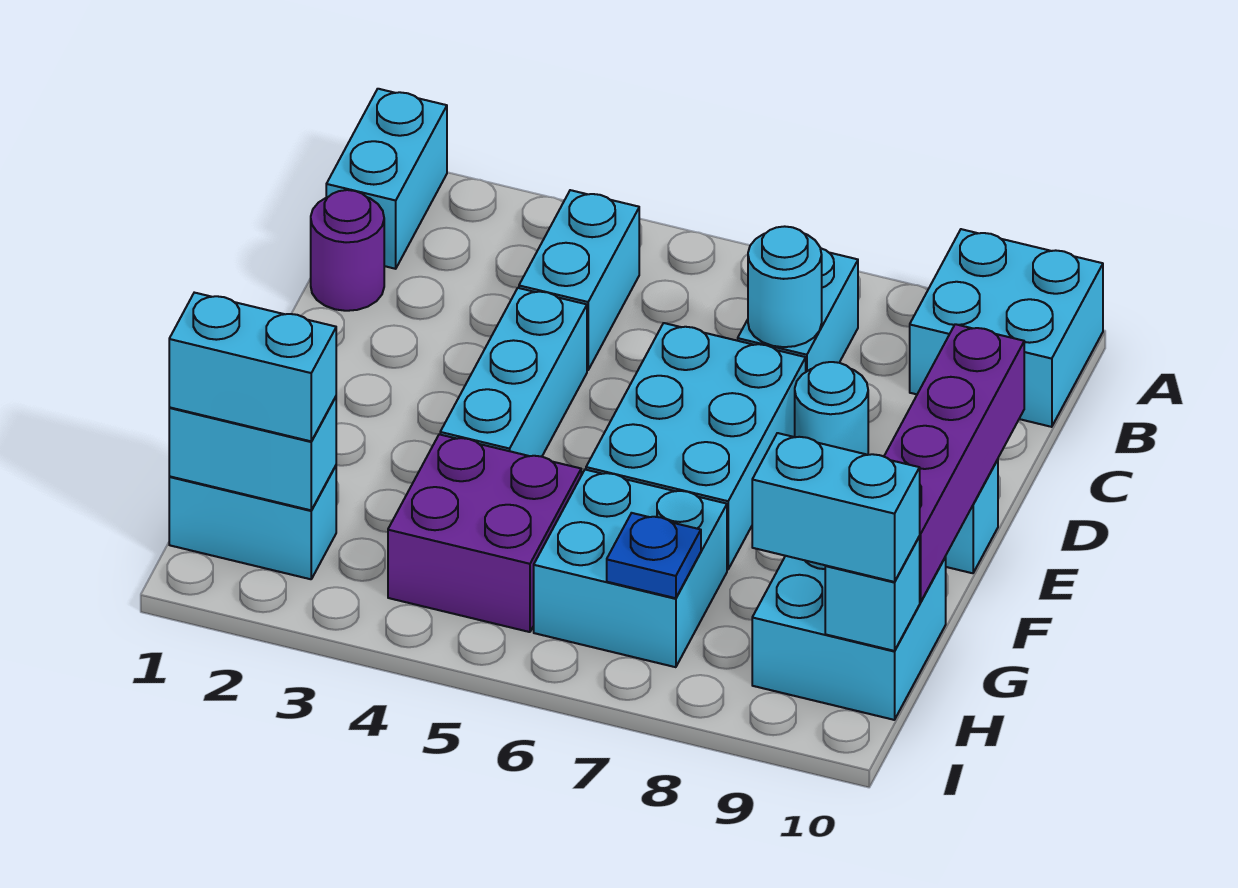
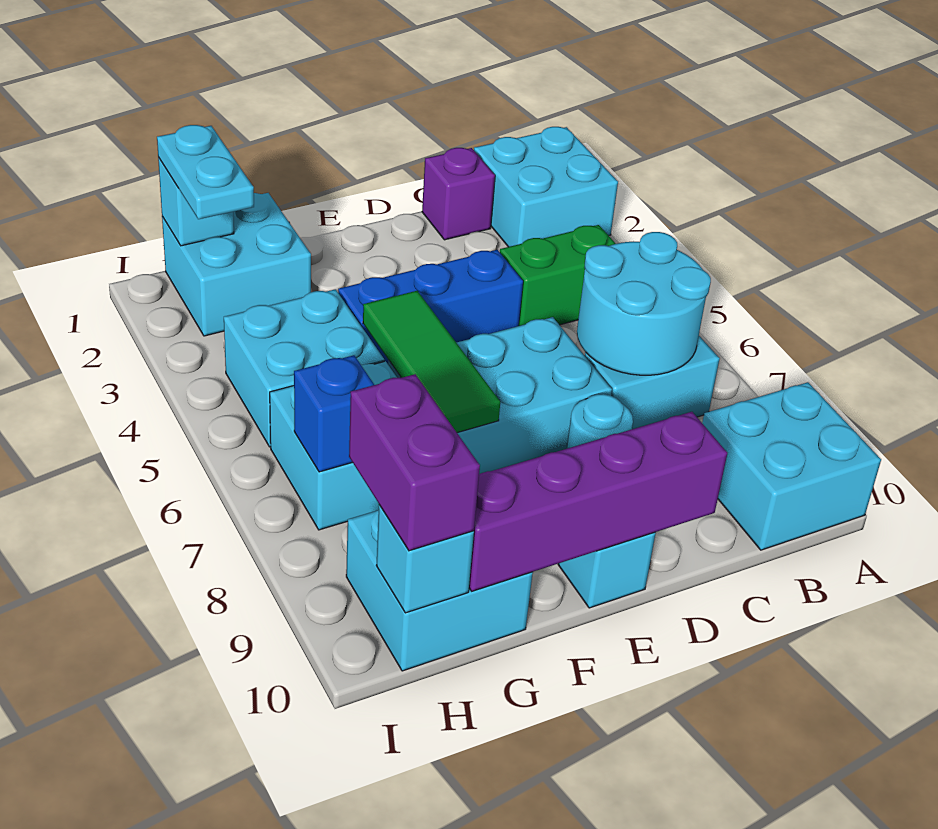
cyan brick A1:B1 level 1 -> cyan brick A1:B2 level 1
cyan brick B4:C4 level 1 -> green brick B4:C4 level 1
purple round brick C1 level 1 -> purple brick C1 level 1
cyan round brick C7 level 2 -> cyan round brick B6:C7 level 2
cyan brick D4:F4 level 1 -> blue brick D4:F4 level 1
none -> green tile F5:F7 level 2
purple brick G4:H5 level 1 -> cyan brick G4:H5 level 1
cyan brick H1:H2 level 1 -> cyan brick G1:H2 level 1
cyan brick H1:H2 level 2 -> cyan brick H1 level 2
cyan brick H1:H2 level 3 -> cyan plate H1:H2 level 3
blue plate H7 level 2 -> blue brick H7 level 2
cyan brick H9:H10 level 3 -> purple brick H9:H10 level 3

